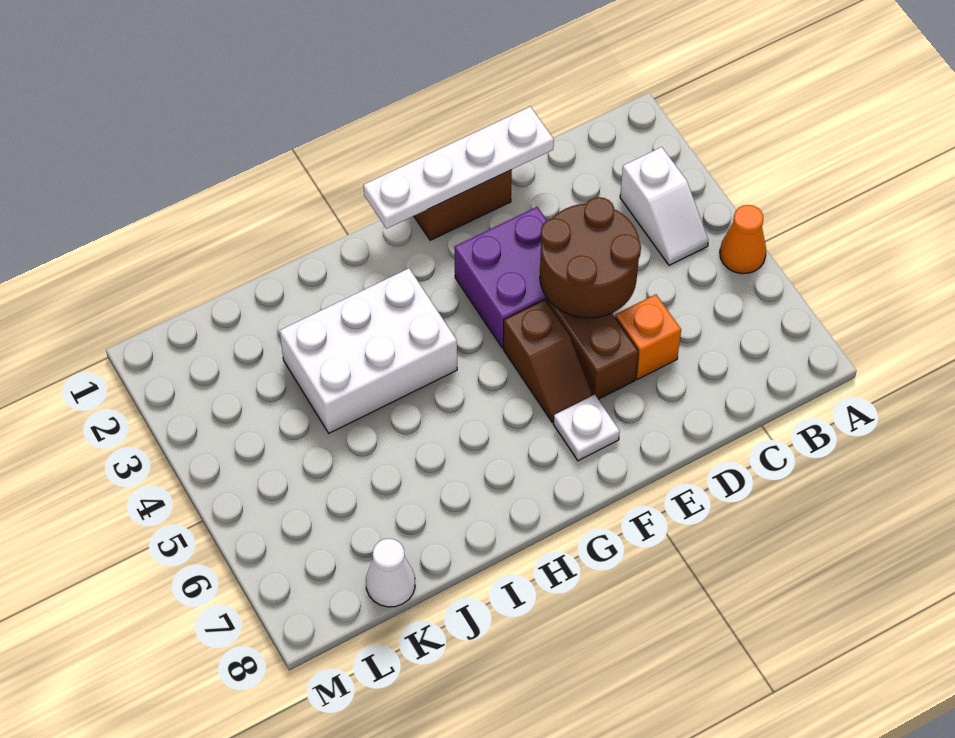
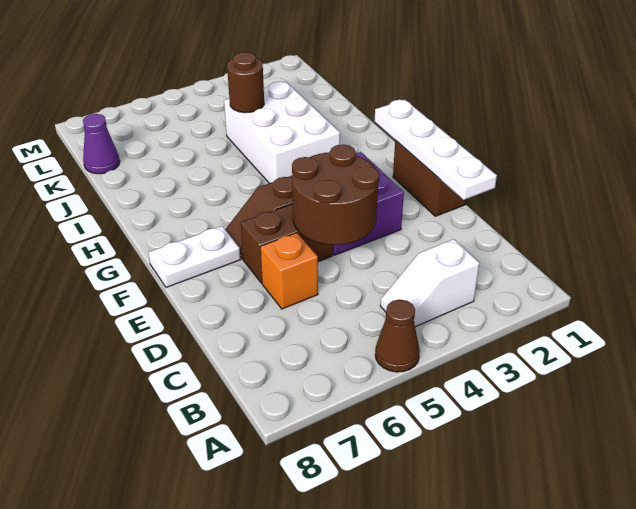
orange cone A5 level 1 -> brown cone A5 level 1
white plate F7 level 1 -> white plate F7:F8 level 1
none -> brown round brick J4 level 2
white cone K8 level 1 -> purple cone K8 level 1

